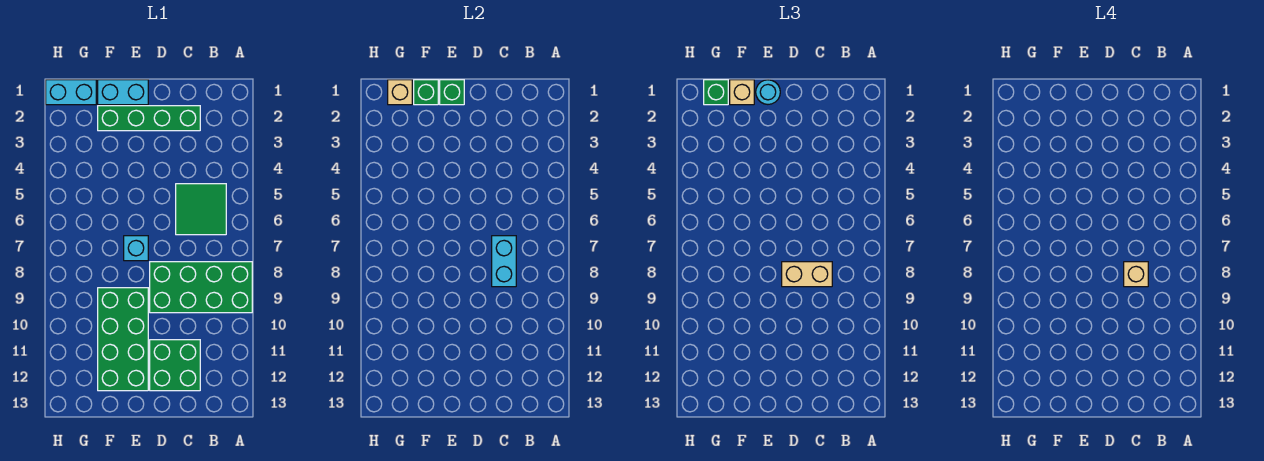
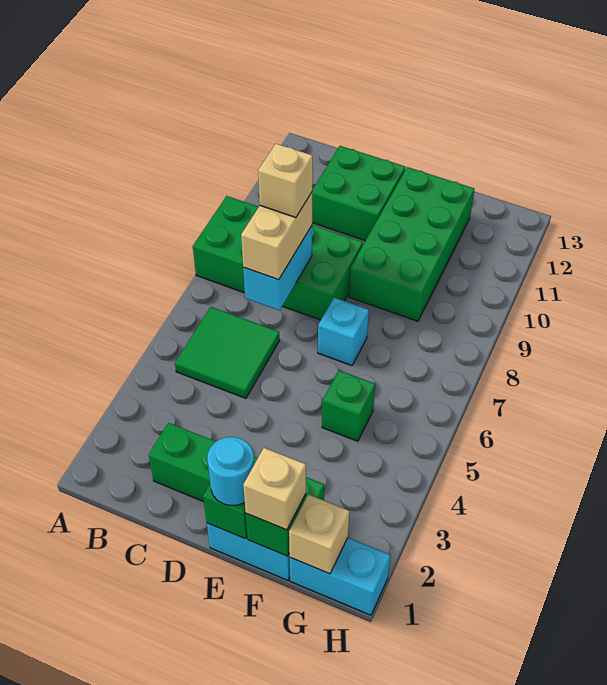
tan brick C8:D8 level 3 -> tan brick C7:C8 level 3
green brick G1 level 3 -> green brick F5 level 1

